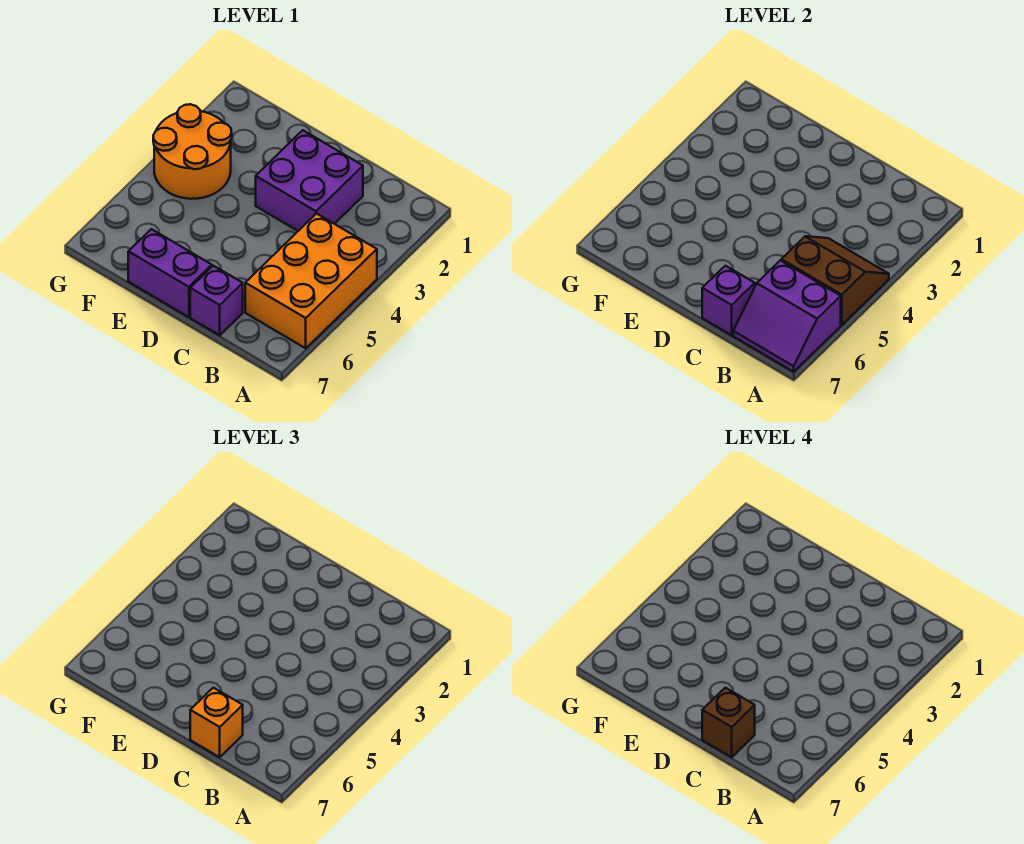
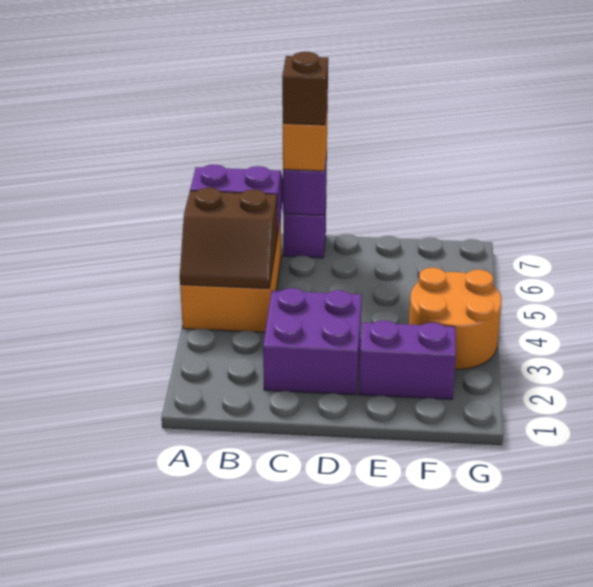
purple brick D7:E7 level 1 -> purple brick E2:F2 level 1

